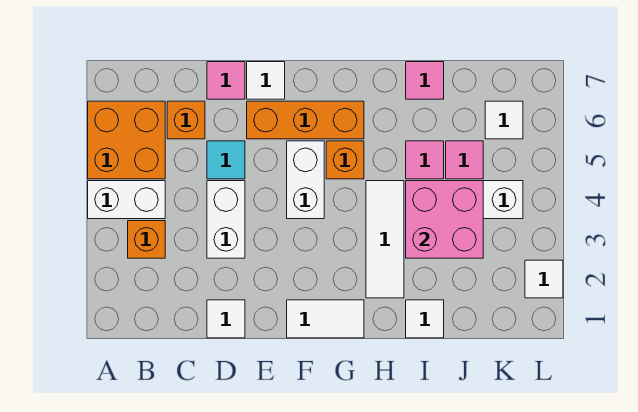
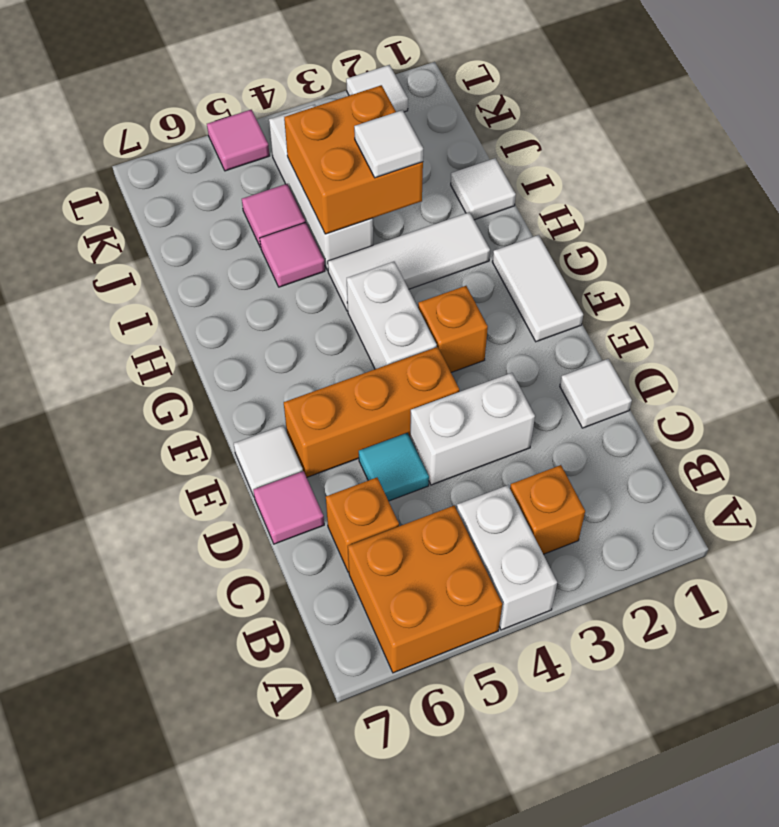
orange brick E6:G6 level 1 -> orange brick E4:E6 level 1
white brick F4:F5 level 1 -> white brick F4:G4 level 1
orange brick G5 level 1 -> orange brick F3 level 1
pink brick I3:J4 level 2 -> orange brick I3:J4 level 2
pink tile I7 level 1 -> pink tile L5 level 1
white tile K6 level 1 -> white tile I3 level 3

